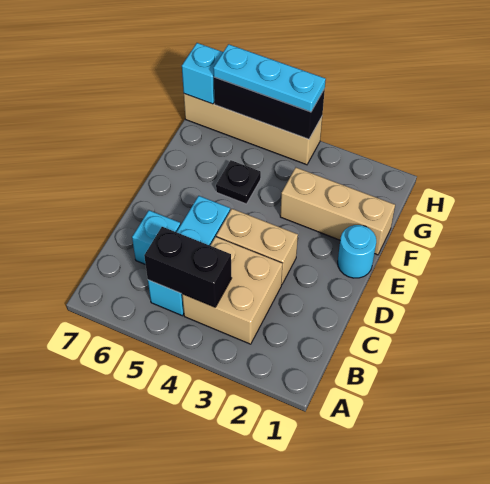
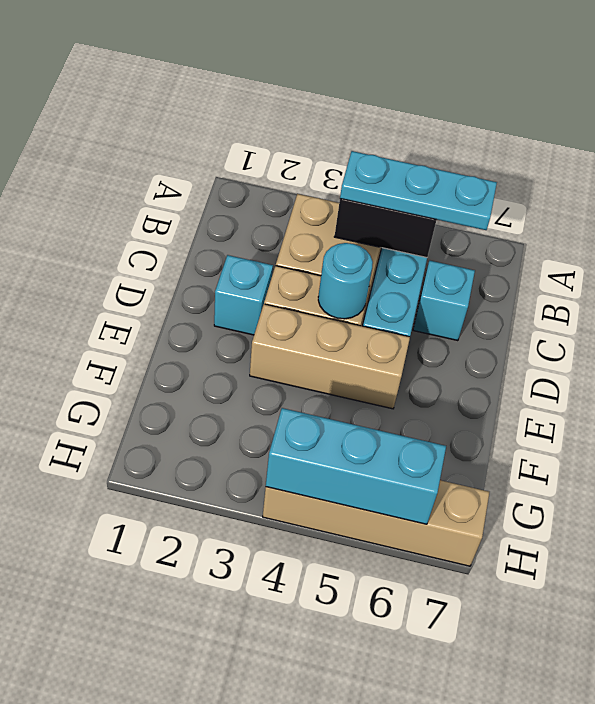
cyan round brick E1 level 1 -> cyan round brick D4 level 2
tan brick F1:F3 level 1 -> tan brick E3:E5 level 1
black plate F5 level 1 -> none
black brick H4:H6 level 2 -> cyan brick H4:H6 level 2
cyan plate H4:H6 level 3 -> cyan plate B4:B6 level 3
cyan brick H7 level 2 -> cyan brick D2 level 1

